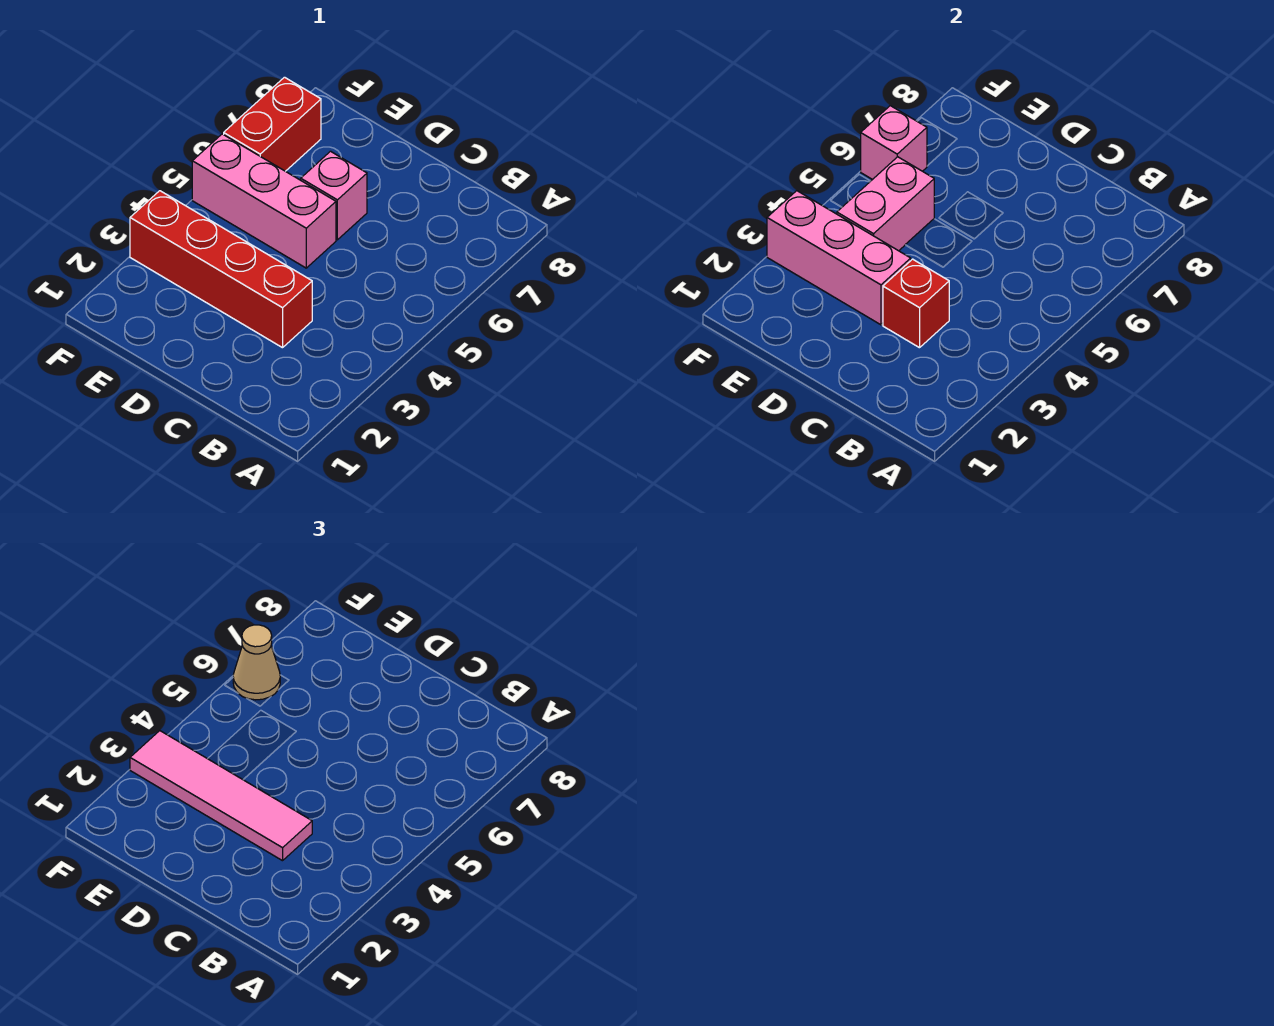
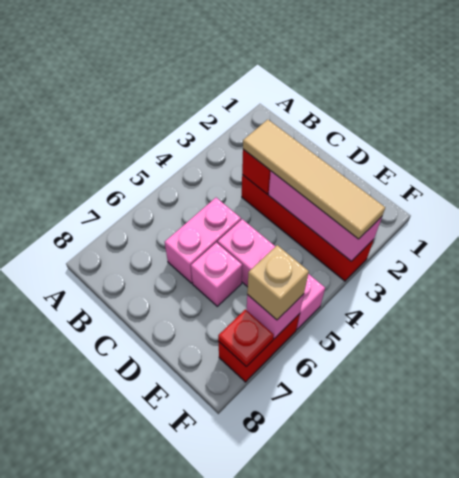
pink tile C3:F3 level 3 -> tan tile C3:F3 level 3
pink brick E4:E5 level 2 -> pink brick C5:C6 level 1
tan cone F6 level 3 -> tan brick F6 level 3
none -> red plate F7 level 2

